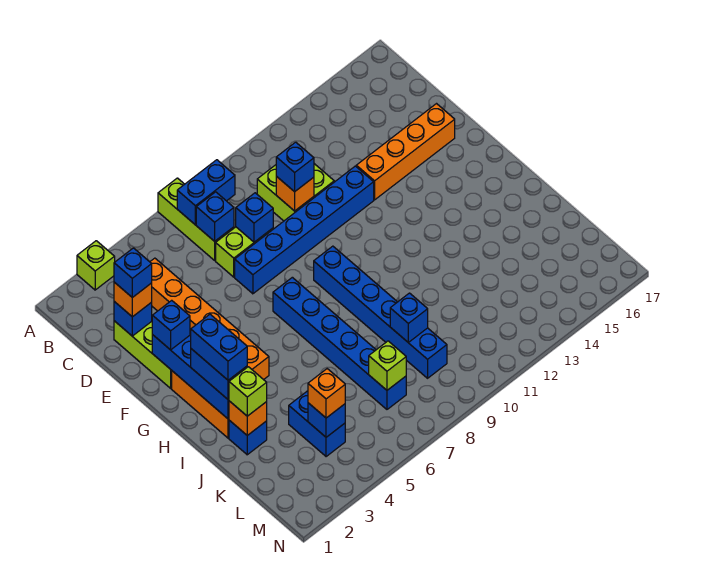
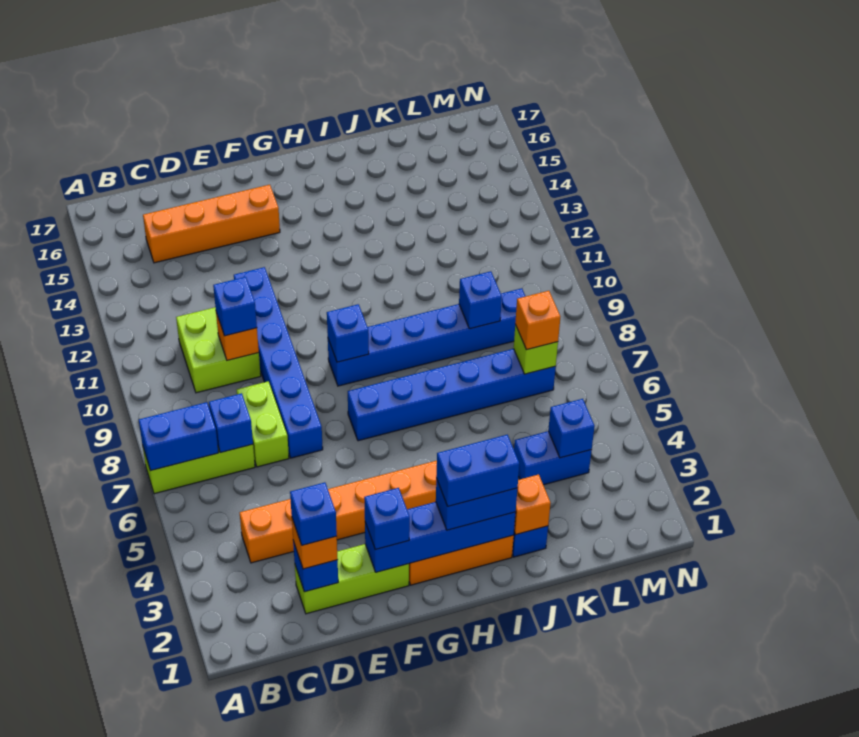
lime brick A3 level 1 -> none
blue brick B7:B8 level 2 -> blue brick A7:B7 level 2
blue brick D8 level 2 -> blue brick G9 level 2
orange brick E13:E16 level 1 -> orange brick C15:F15 level 1
lime brick J2 level 3 -> none
orange brick L4 level 3 -> orange brick L7 level 3

